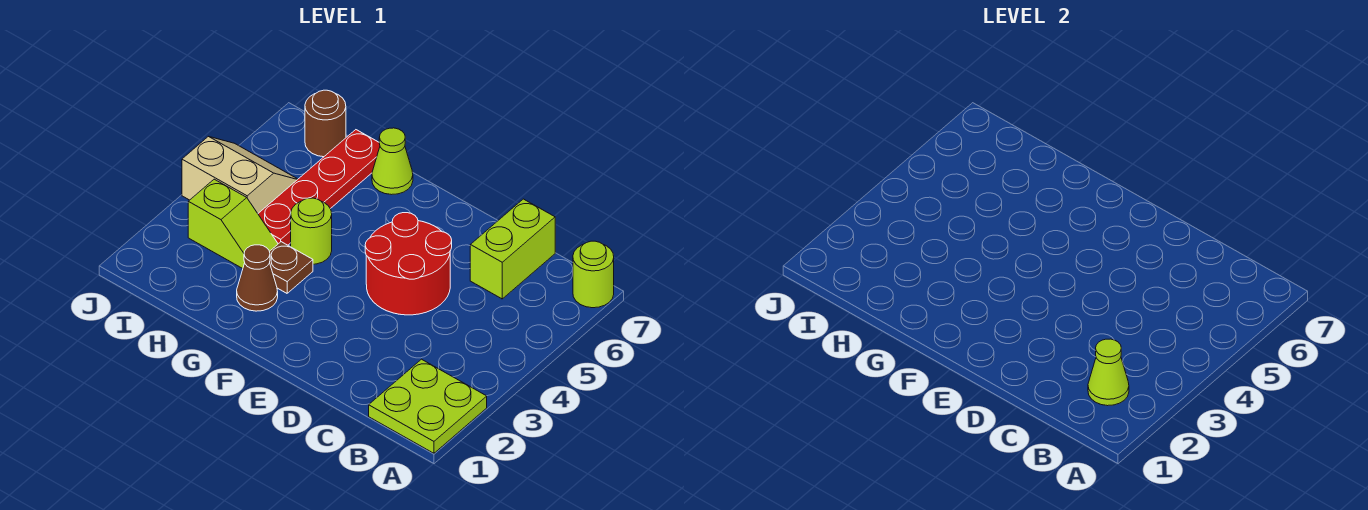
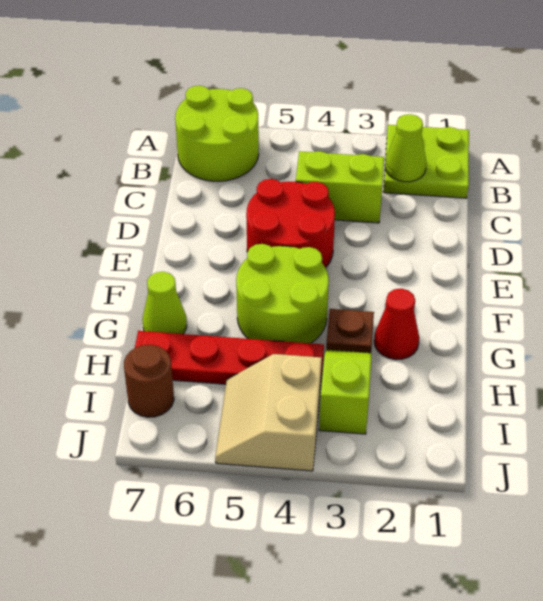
lime round brick A7 level 1 -> lime round brick A6:B7 level 1
lime brick C6:C7 level 1 -> lime brick C3:C4 level 1
brown cone G2 level 1 -> red cone G2 level 1
lime round brick G4 level 1 -> lime round brick F4:G5 level 1

